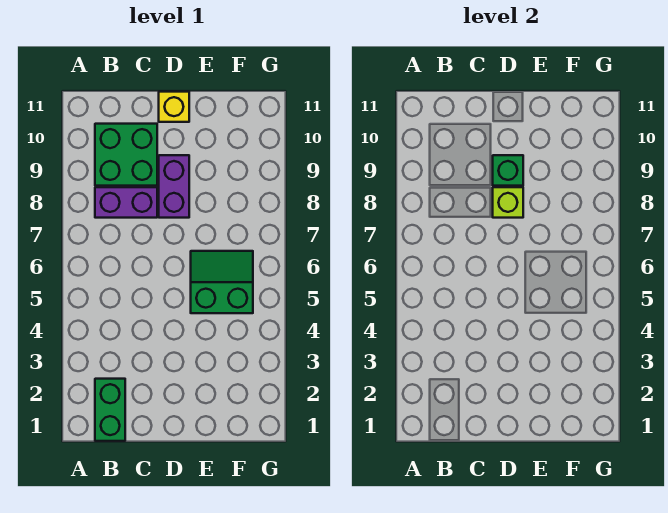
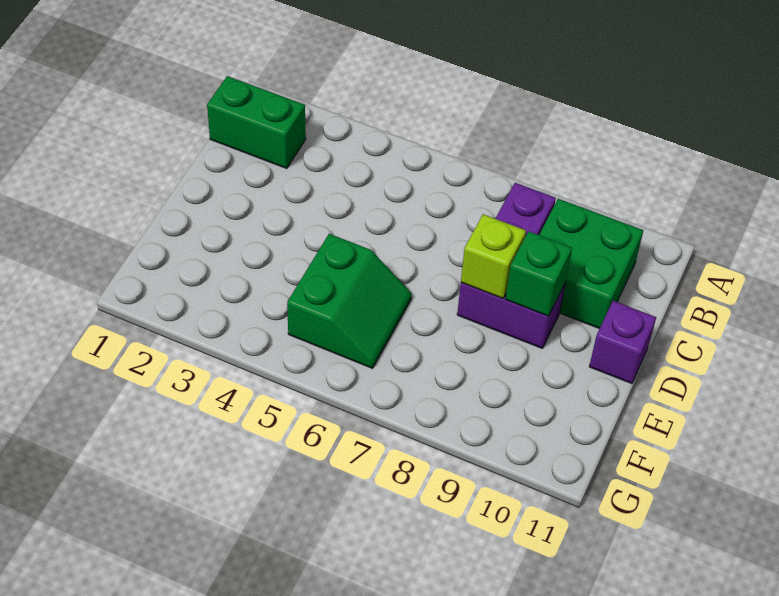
yellow brick D11 level 1 -> purple brick D11 level 1

